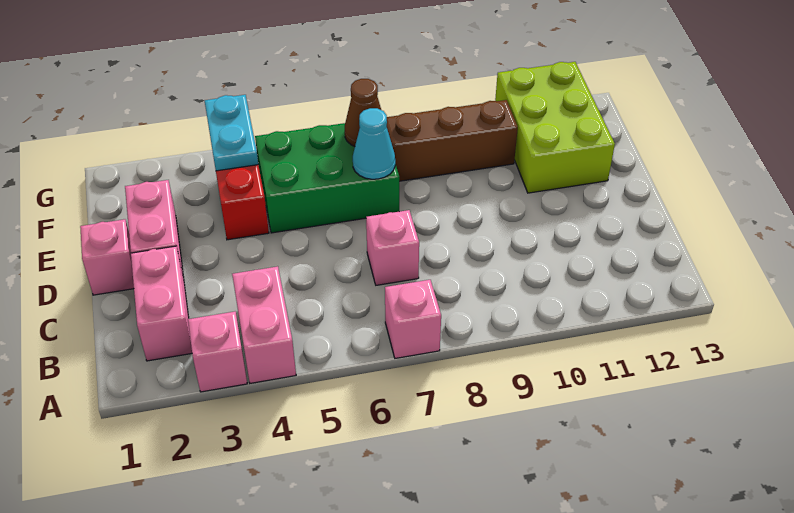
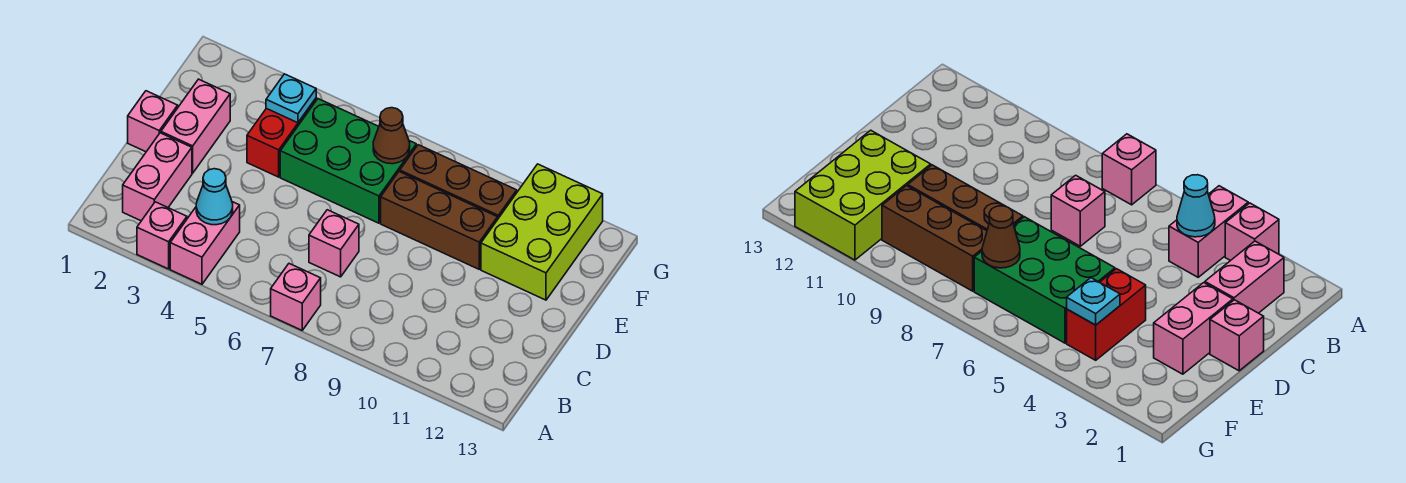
cyan cone E7 level 2 -> cyan cone B4 level 2
none -> brown brick E8:E10 level 1
cyan plate F4:G4 level 2 -> cyan plate F4 level 2

